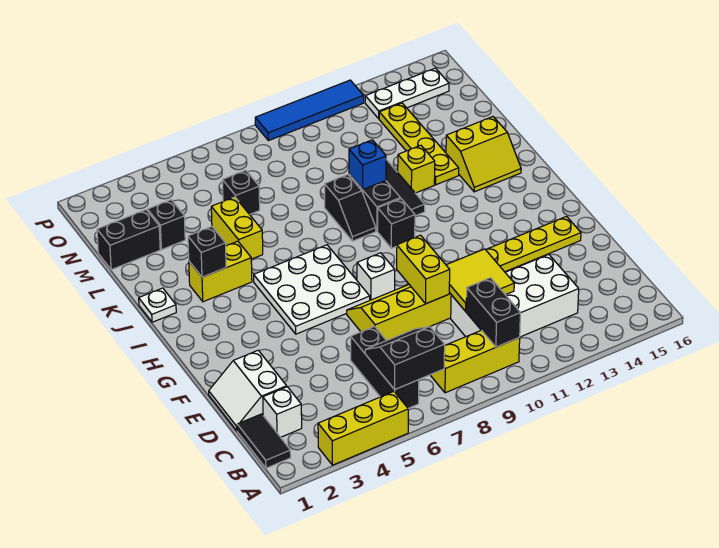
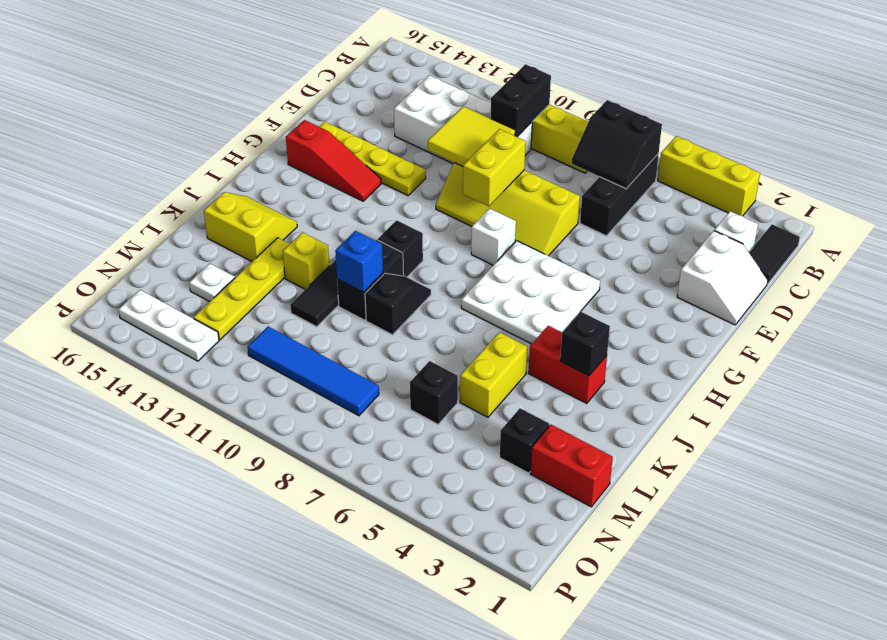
none -> red slope G13:G15 level 1 top 15
white plate J1 level 1 -> white plate M14 level 1
yellow brick J3:J4 level 1 -> red brick J3:J4 level 1
black brick M1:M2 level 1 -> red brick M1:M2 level 1
blue tile P9:P12 level 1 -> blue tile N8:N11 level 1

